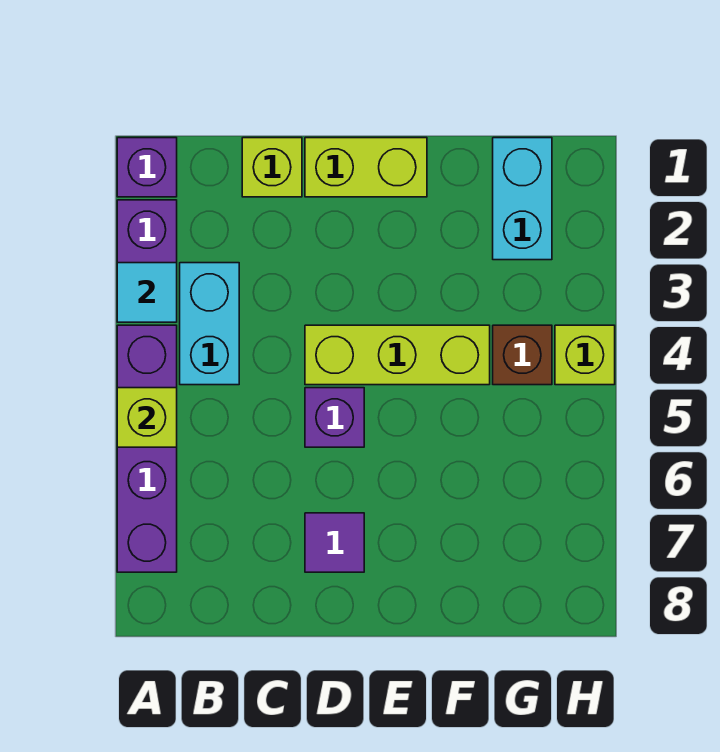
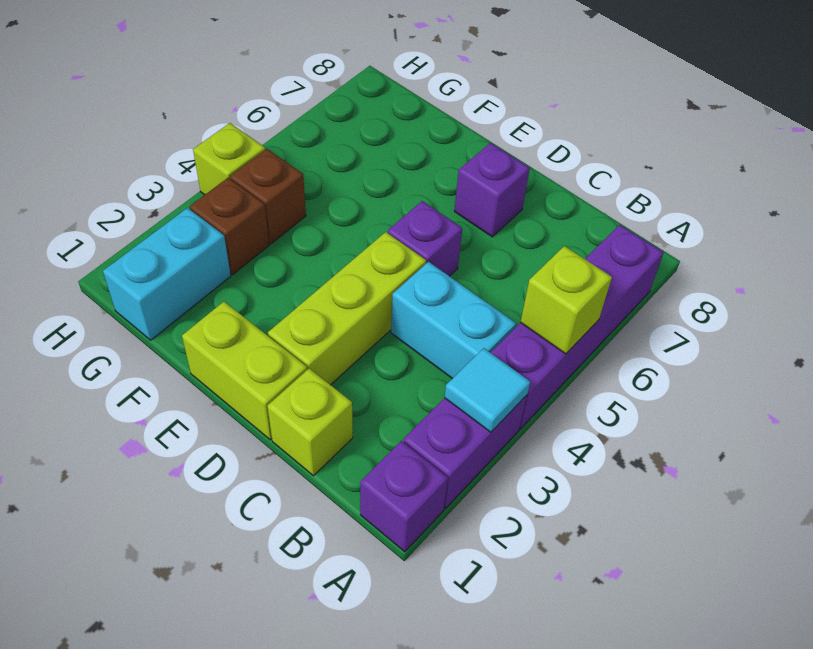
cyan brick B3:B4 level 1 -> cyan brick B4:C4 level 1
lime brick D4:F4 level 1 -> lime brick D2:D4 level 1
purple tile D7 level 1 -> purple brick D7 level 1
none -> brown brick G3 level 1

